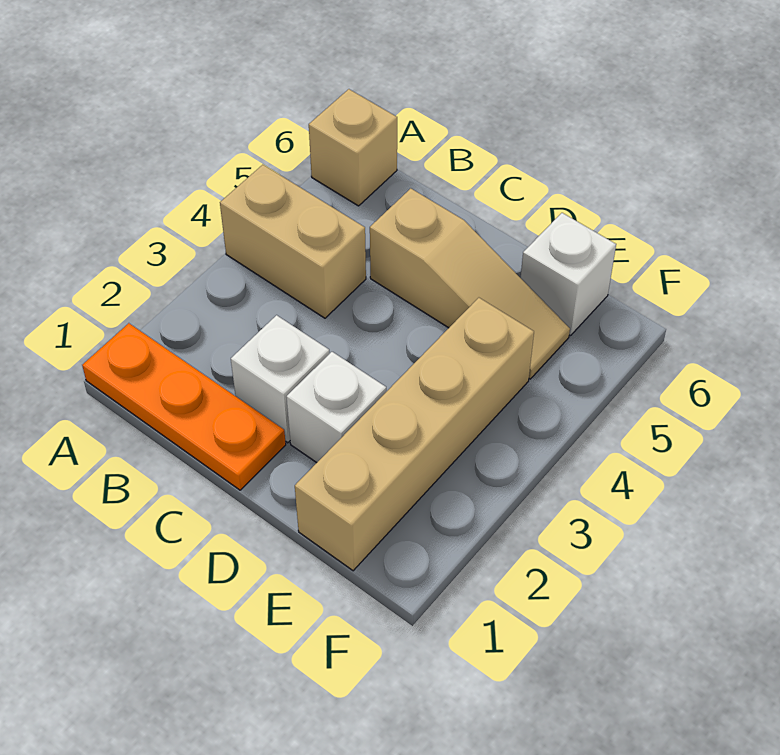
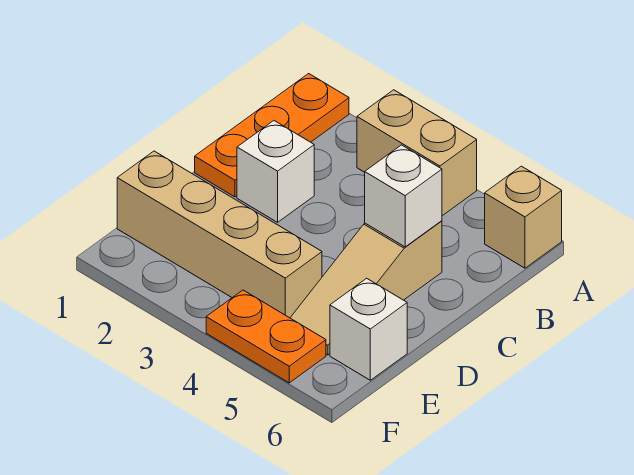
tan brick A4:B4 level 1 -> tan brick A3:A4 level 1
white brick D2 level 1 -> white brick C5 level 2
none -> orange plate F4:F5 level 1

